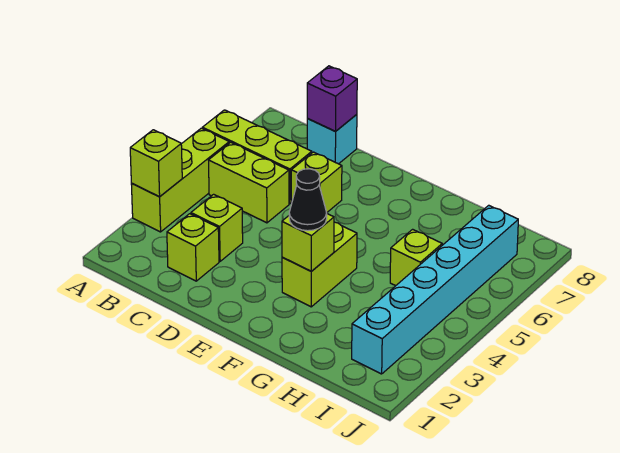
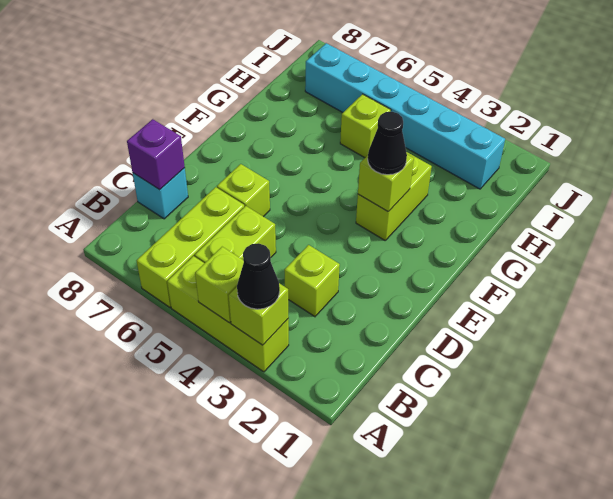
none -> black cone A3 level 3
lime brick C2 level 1 -> lime brick A4 level 2
lime brick F3:F4 level 1 -> lime brick F3:G3 level 1

